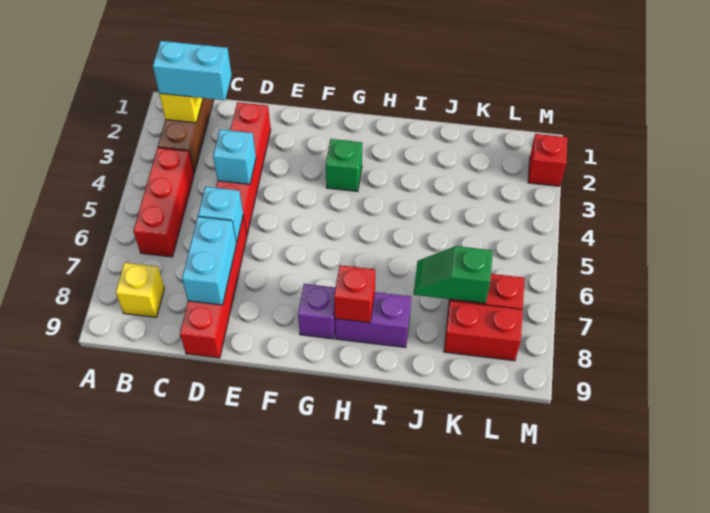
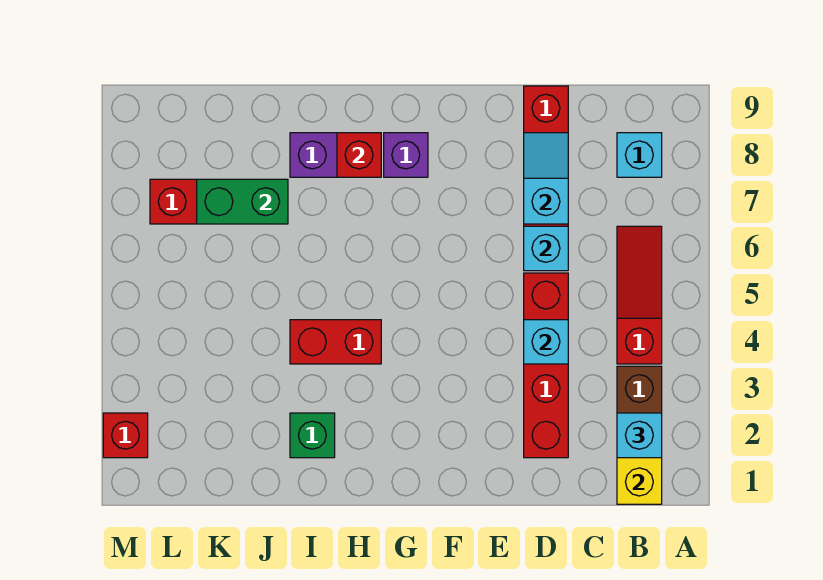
cyan brick B2:C2 level 3 -> cyan brick B2 level 3
red brick B4:B6 level 1 -> red slope B4:B6 level 1 top 4
yellow brick B8 level 1 -> cyan brick B8 level 1
cyan brick D7:D8 level 2 -> cyan slope D7:D8 level 2 top 7
green brick G3 level 1 -> green brick I2 level 1
green slope J7:K7 level 2 top K -> green brick J7:K7 level 2
red brick K8:L8 level 1 -> red brick H4:I4 level 1

